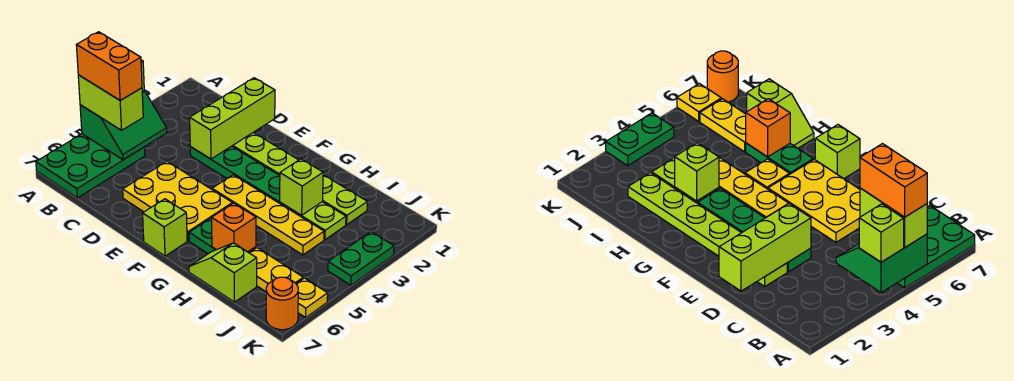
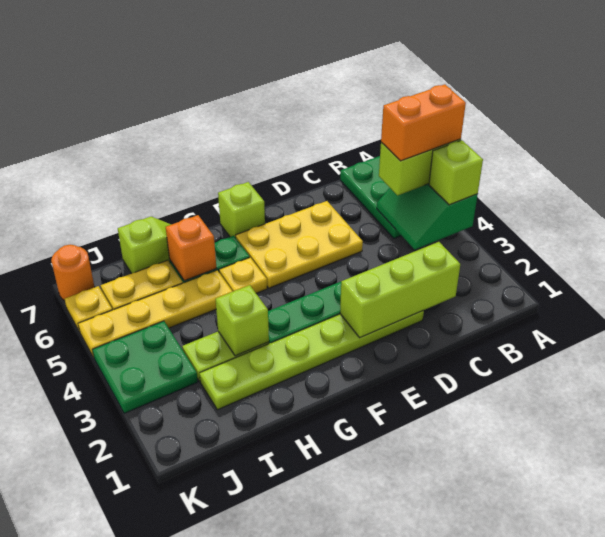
lime brick D1:D3 level 2 -> lime brick C2:E2 level 2
yellow plate F4:I4 level 1 -> yellow plate H5:K5 level 1
green plate K3:K4 level 1 -> green plate J3:K4 level 1

